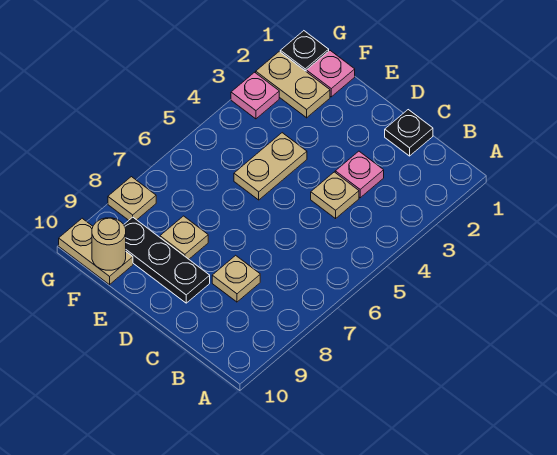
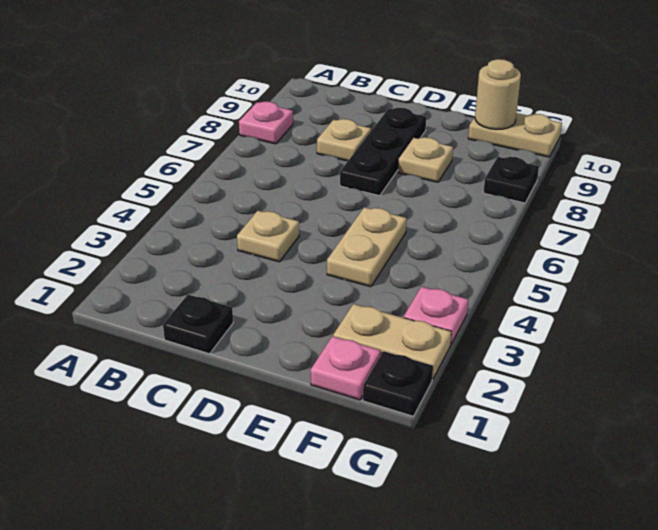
pink plate C3 level 1 -> pink plate A8 level 1
black plate D9:F9 level 1 -> black plate D7:D9 level 1
tan plate G8 level 1 -> black plate G8 level 1

